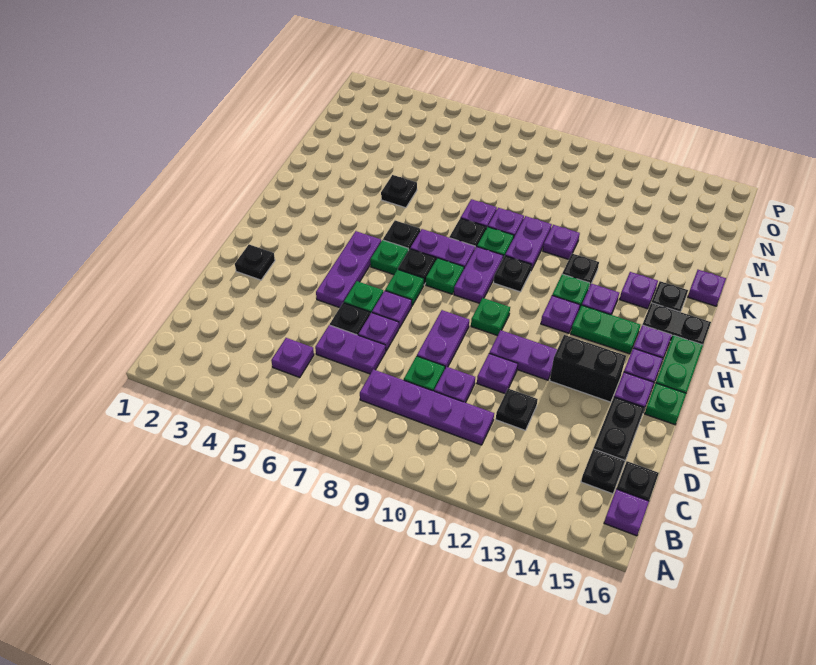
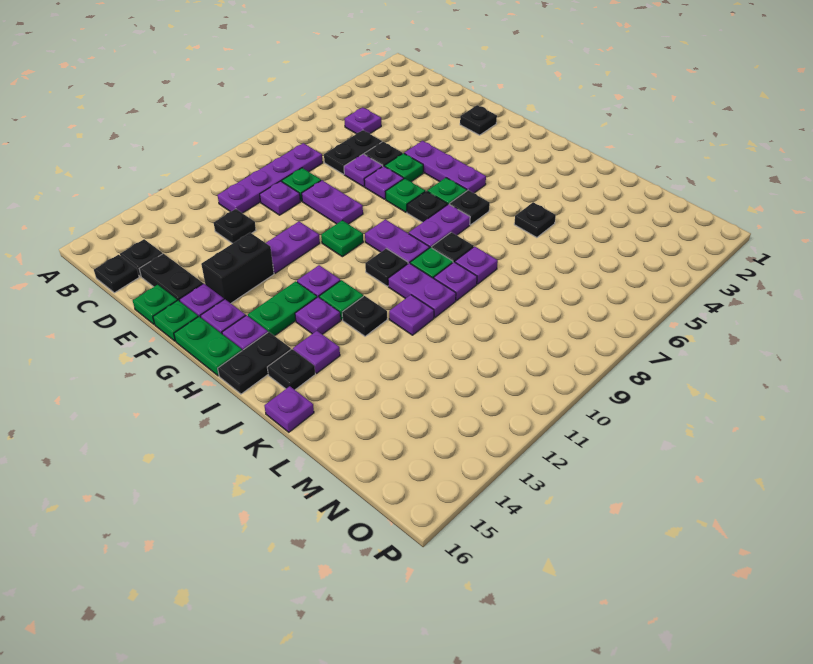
purple plate B16 level 1 -> none
purple plate D6:D7 level 1 -> black plate D6:D7 level 1
purple plate E11 level 1 -> none
green plate H8 level 1 -> green plate E16 level 1

